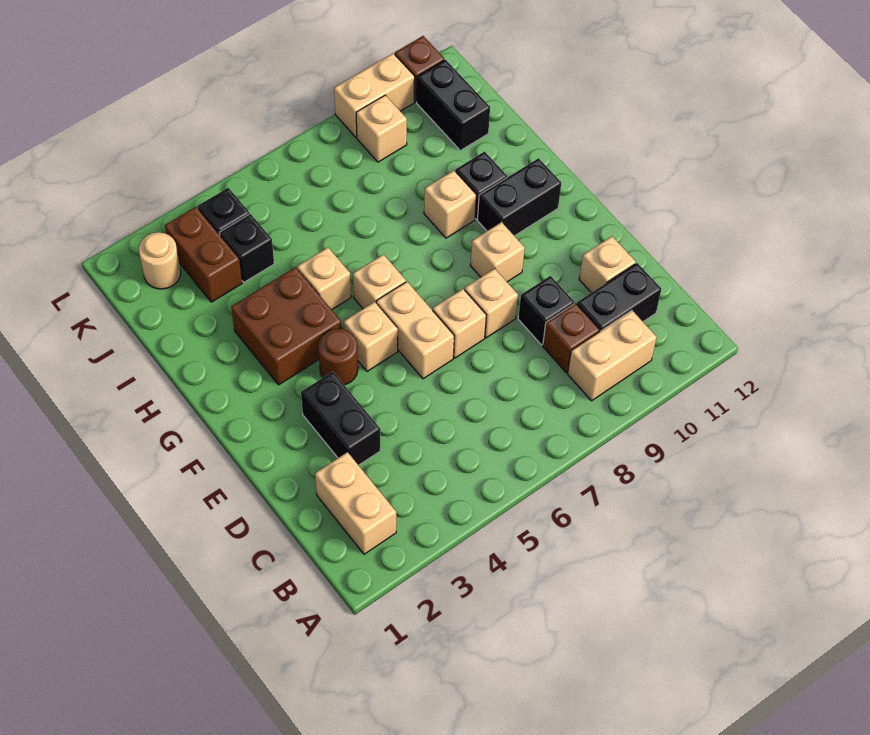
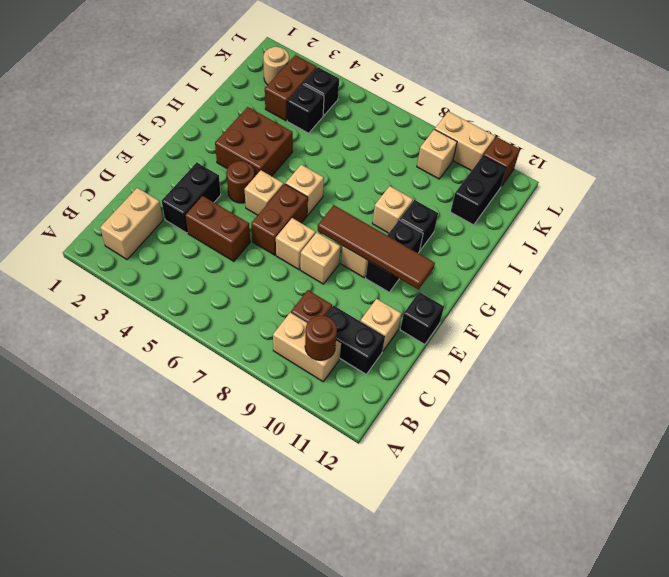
none -> brown round brick B10 level 2
none -> brown brick D4:D5 level 1
black brick D9 level 1 -> black brick E12 level 1
tan brick E6:F6 level 1 -> brown brick E6:F6 level 1
none -> brown tile F8:F11 level 2
black brick G10:G11 level 1 -> black brick F10:G10 level 1
tan brick H5 level 1 -> none

